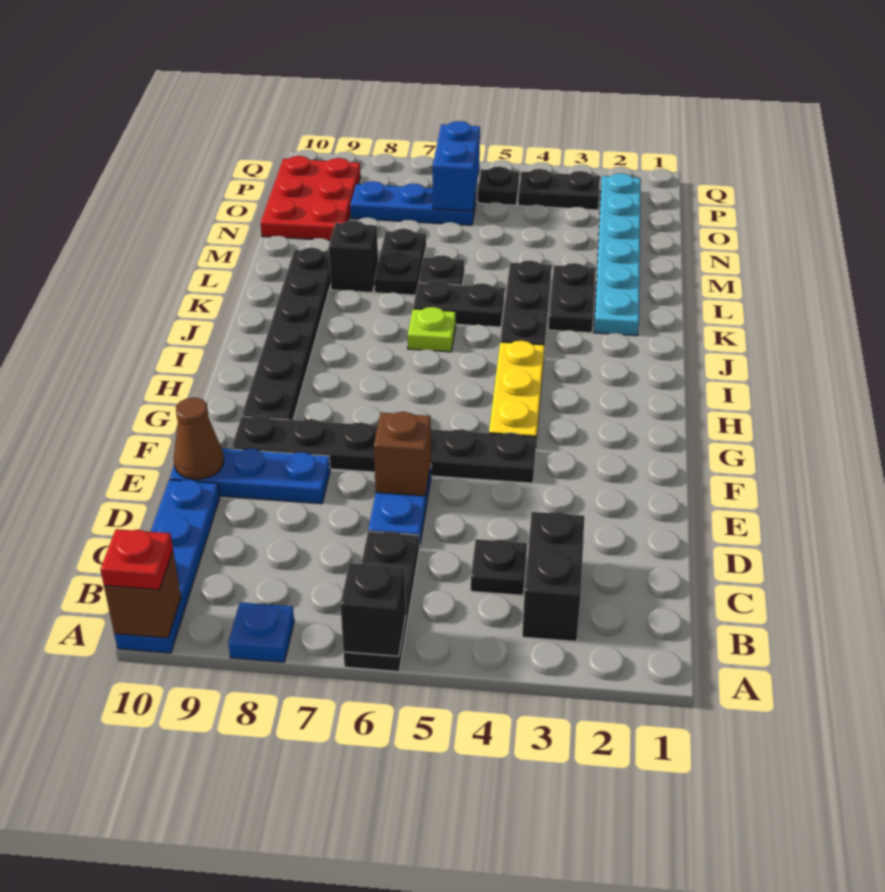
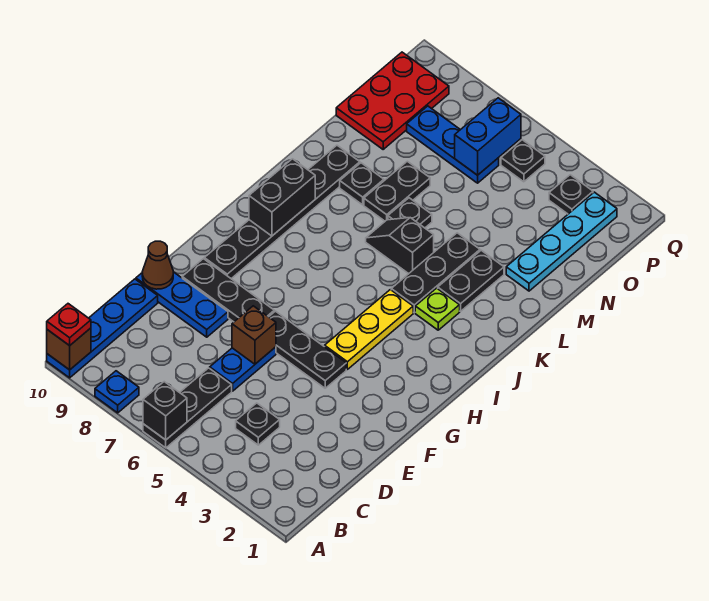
black brick B3:C3 level 1 -> black brick I9:J9 level 2
lime plate J6 level 1 -> lime plate J3 level 1
cyan plate K2:P2 level 1 -> cyan plate M2:P2 level 1
black plate K5:K6 level 1 -> black slope K5:K6 level 1 top 5
black brick L8 level 1 -> black plate L8 level 1
black plate P3:P4 level 1 -> black plate P3 level 1

